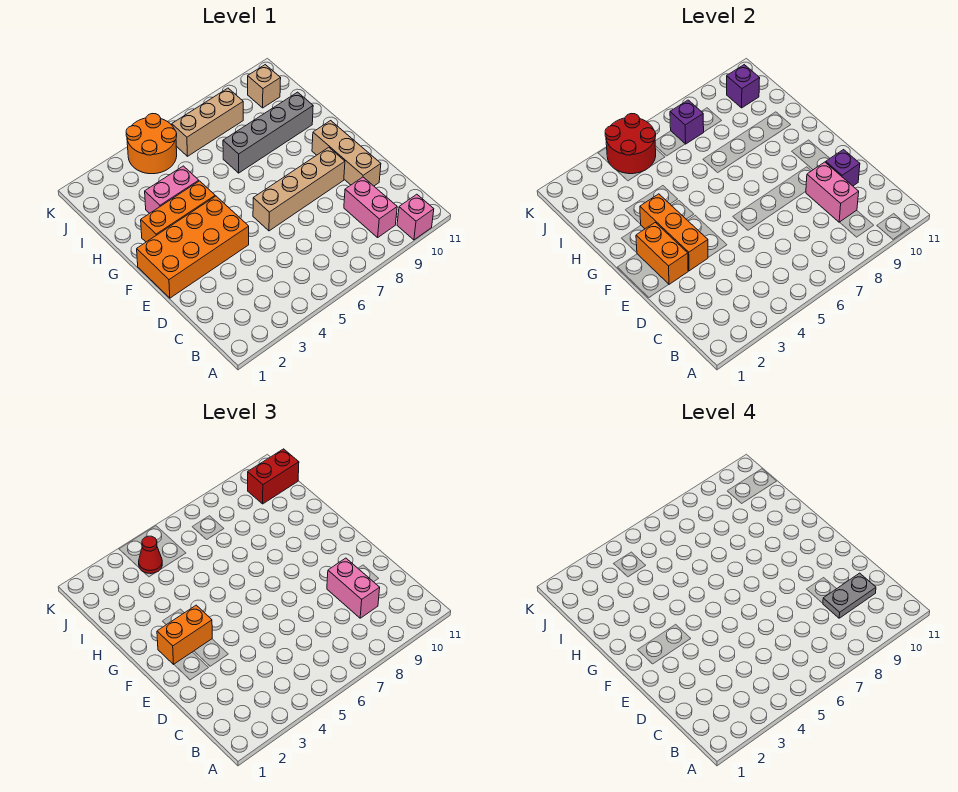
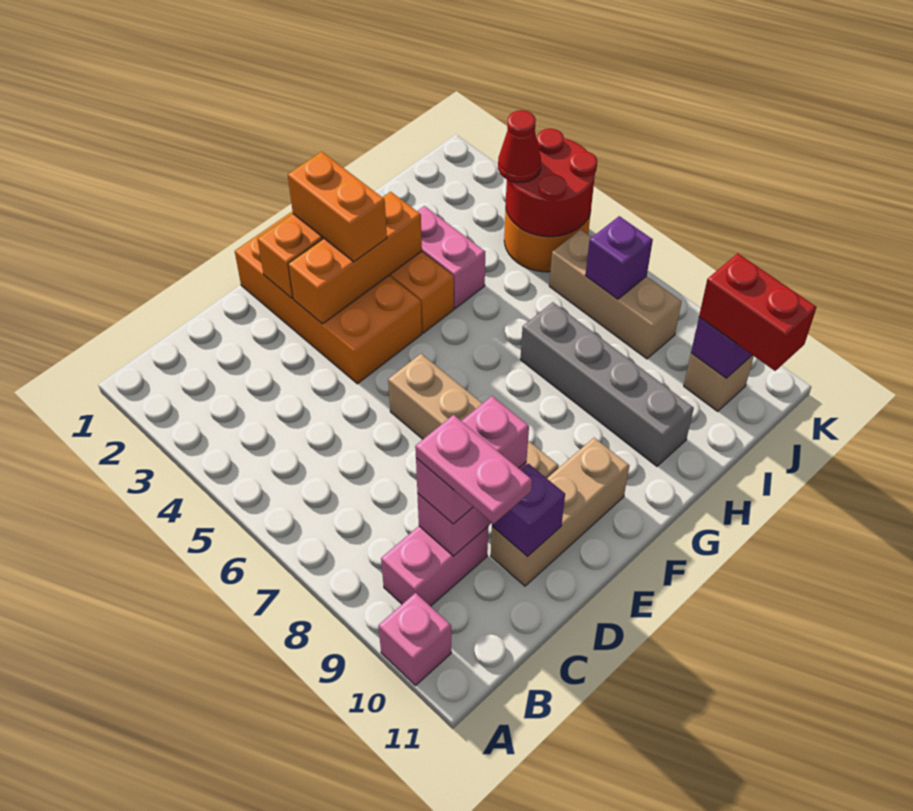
grey plate C9:C10 level 4 -> pink plate C9:C10 level 4

